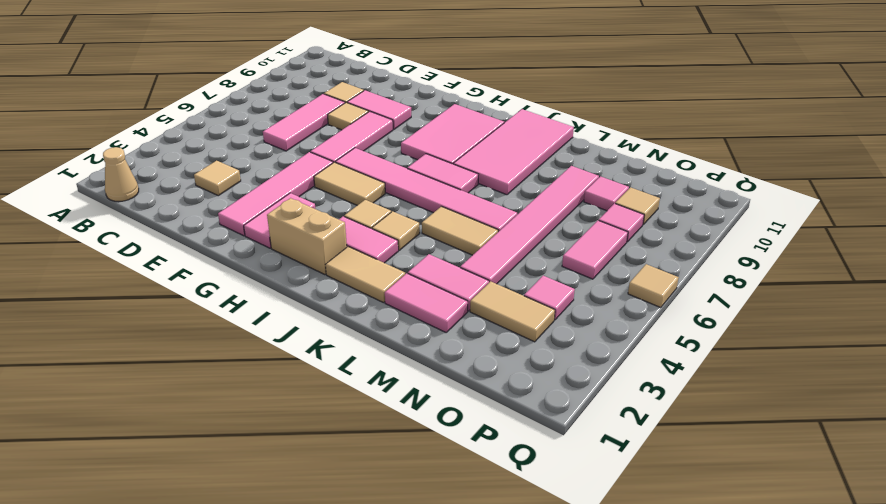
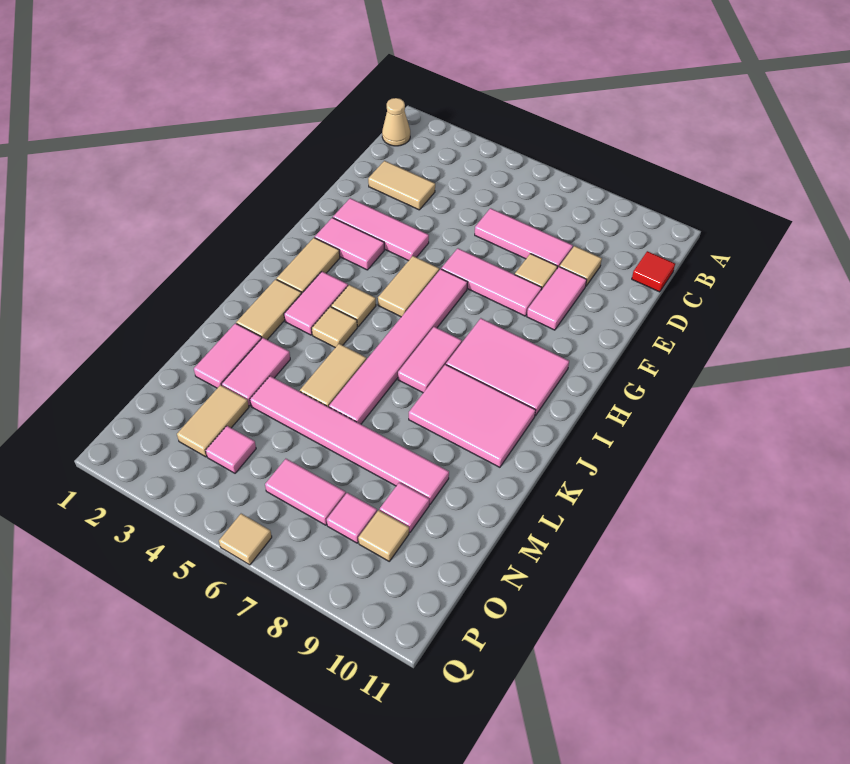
none -> red tile C11 level 1
tan tile D3 level 1 -> tan tile D2:D3 level 1
pink tile F2:F5 level 1 -> pink tile F2:F4 level 1
tan brick H2:I2 level 1 -> tan tile H2:I2 level 1
pink tile J8:K11 level 1 -> pink tile J8:K10 level 1

